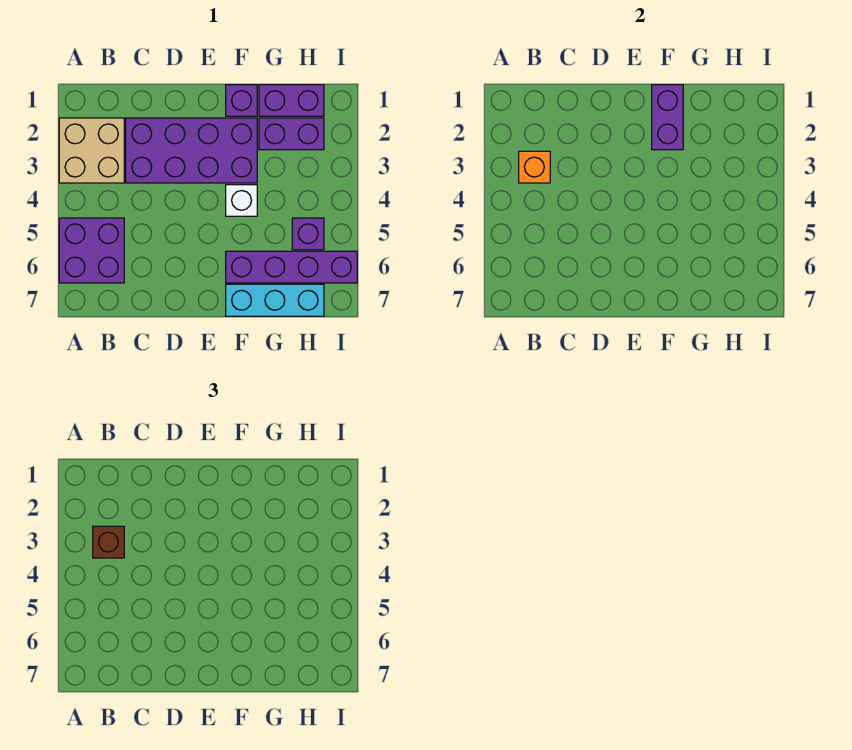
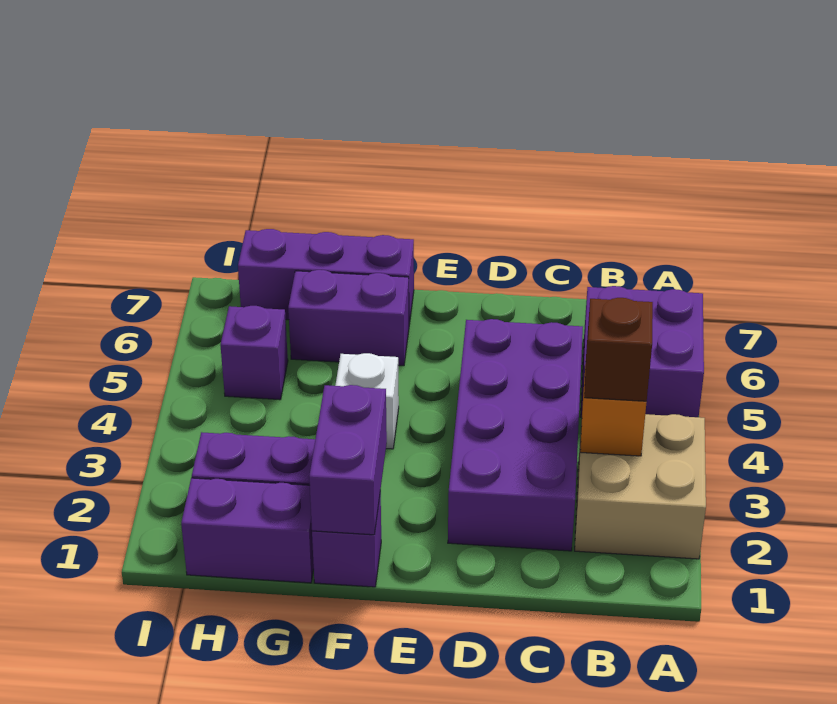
purple brick C2:F3 level 1 -> purple brick C2:D5 level 1
purple brick F6:I6 level 1 -> purple brick F6:G6 level 1
cyan brick F7:H7 level 1 -> purple brick F7:H7 level 1

